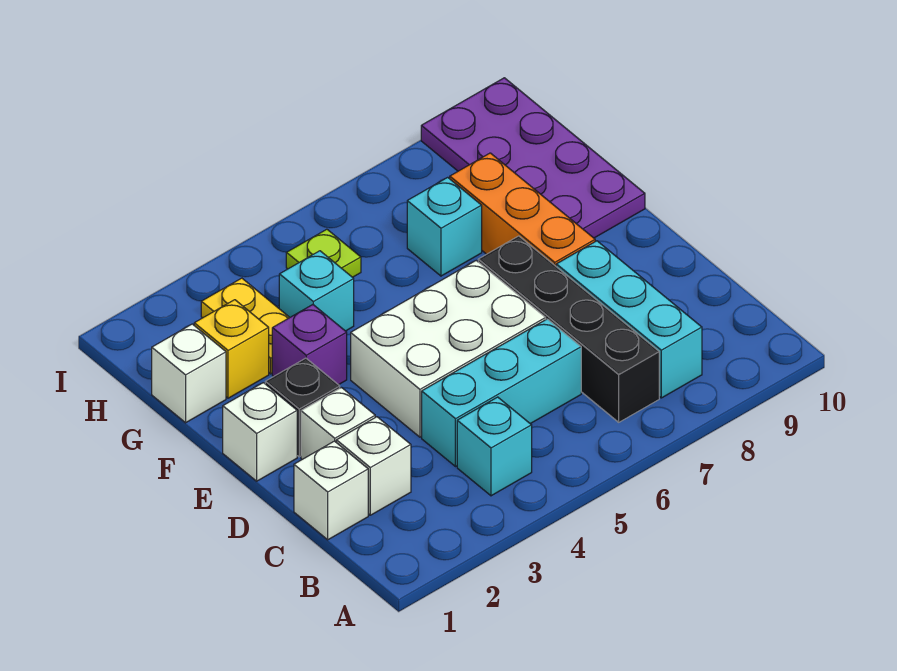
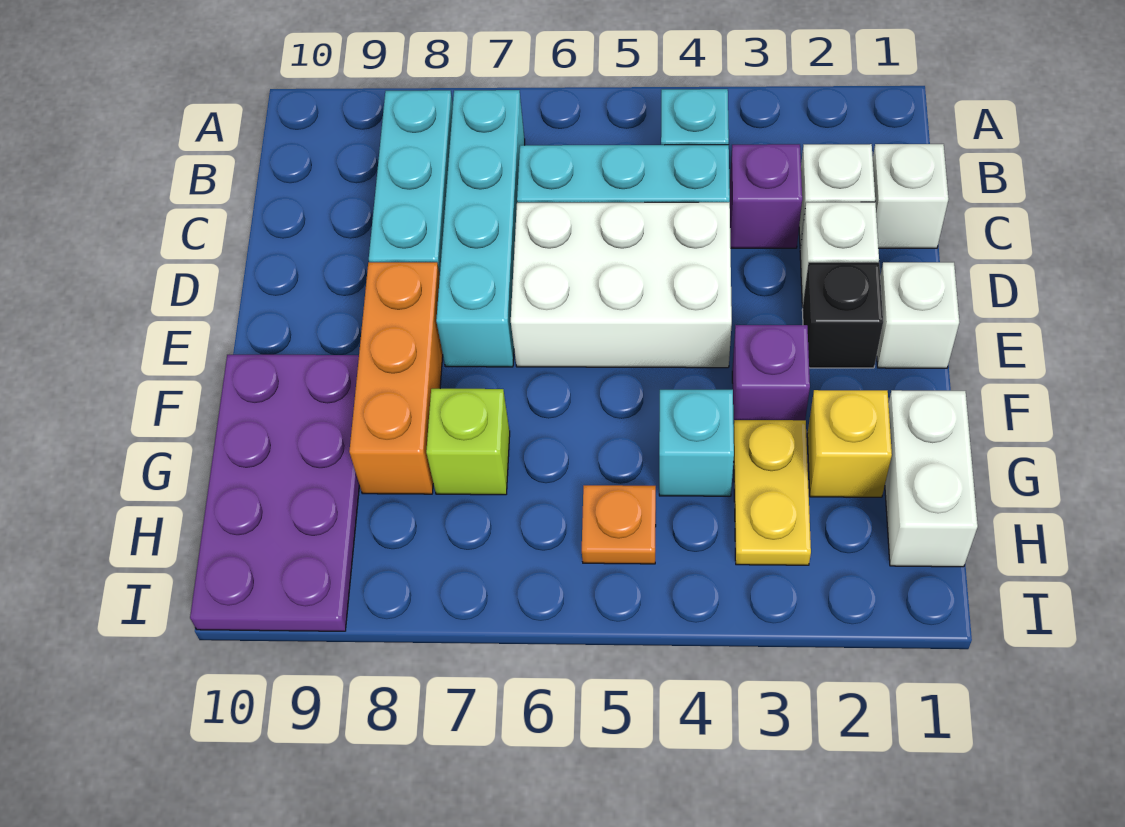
black brick B7:E7 level 1 -> cyan brick B7:E7 level 1
none -> purple brick C3 level 1
white brick G1 level 1 -> white brick G1:H1 level 1
cyan brick G7 level 1 -> lime brick G7 level 1
lime plate H5 level 1 -> orange plate H5 level 1

